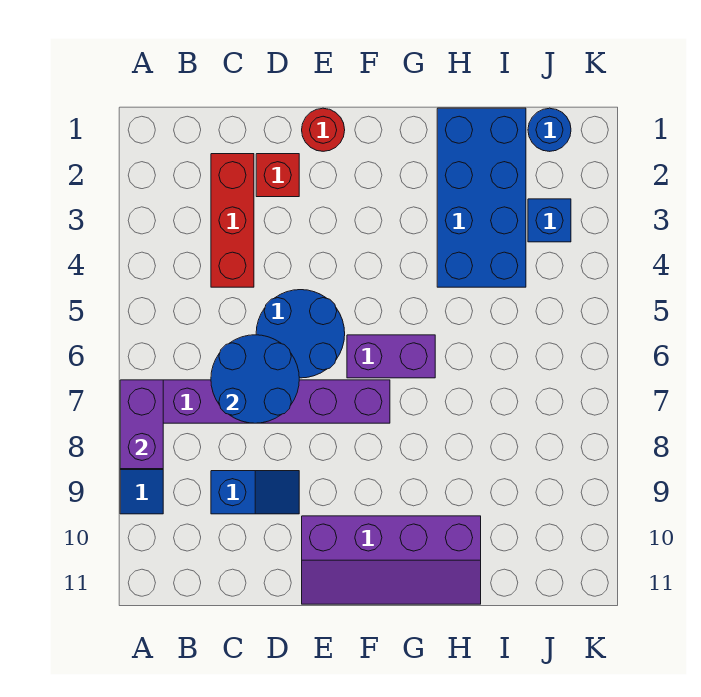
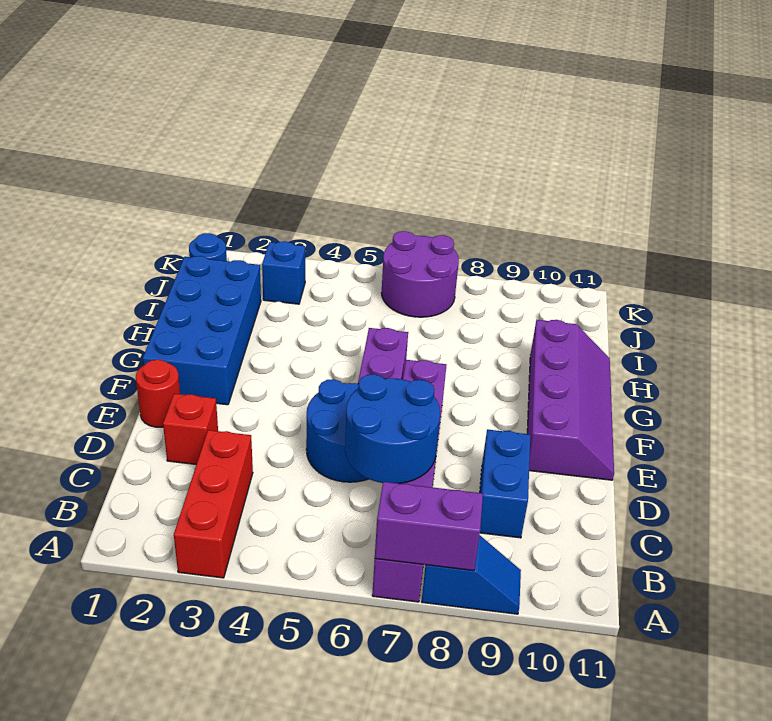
red brick C2:C4 level 1 -> red brick A3:C3 level 1
blue slope C9:D9 level 1 top C -> blue brick C9:D9 level 1
blue brick H1:I4 level 1 -> blue brick F1:I2 level 1
none -> purple round brick J6:K7 level 1

